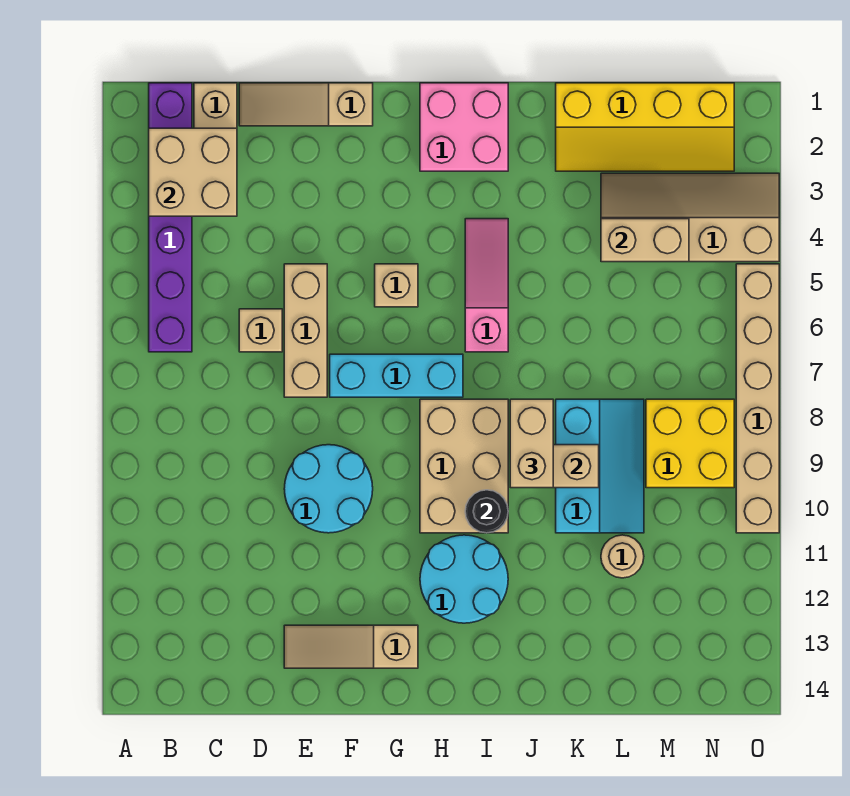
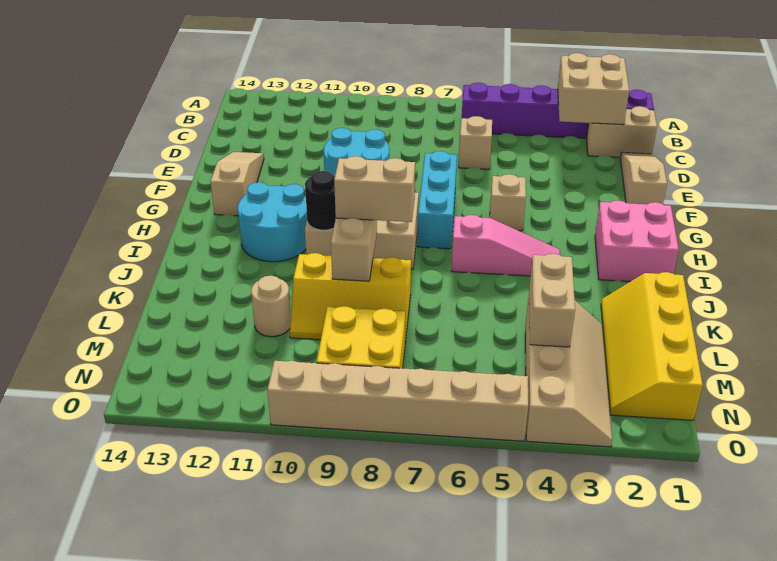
tan brick E5:E7 level 1 -> none
cyan slope K8:L10 level 1 top K -> yellow slope K8:L10 level 1 top K

